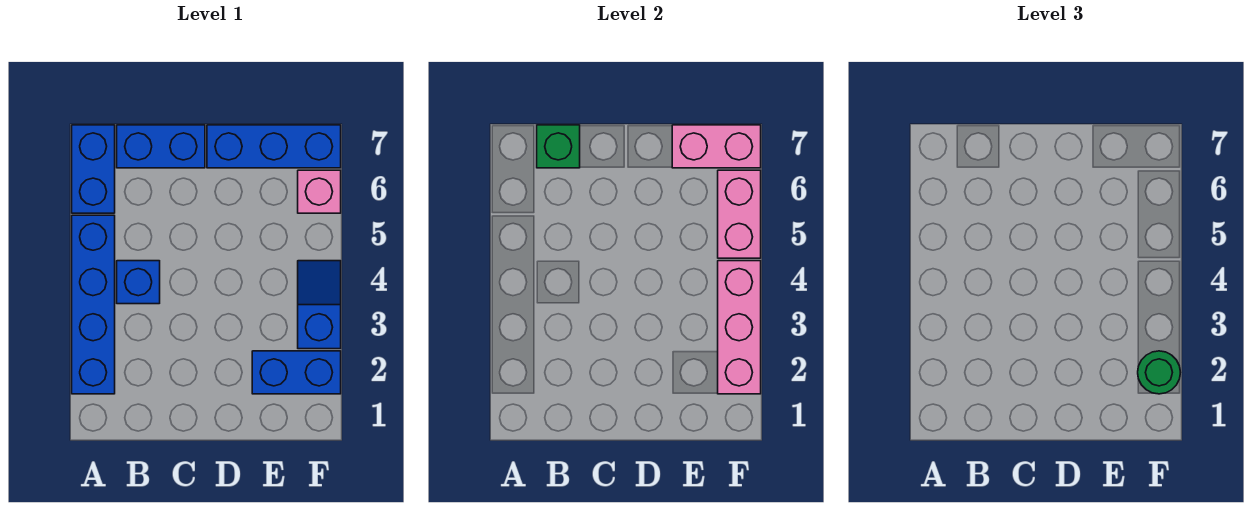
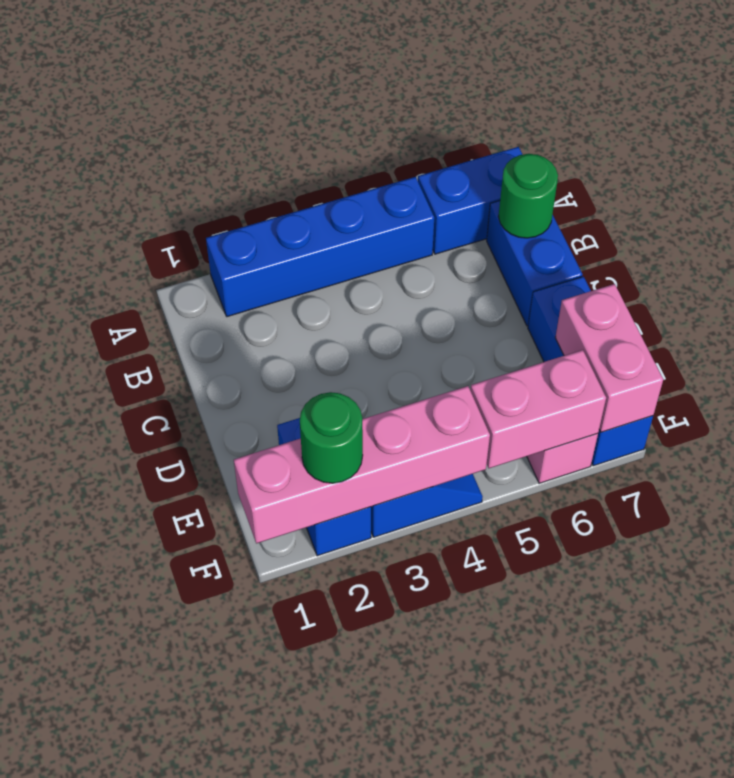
blue brick B4 level 1 -> none
green brick B7 level 2 -> green round brick B7 level 2
pink brick F2:F4 level 2 -> pink brick F1:F4 level 2

